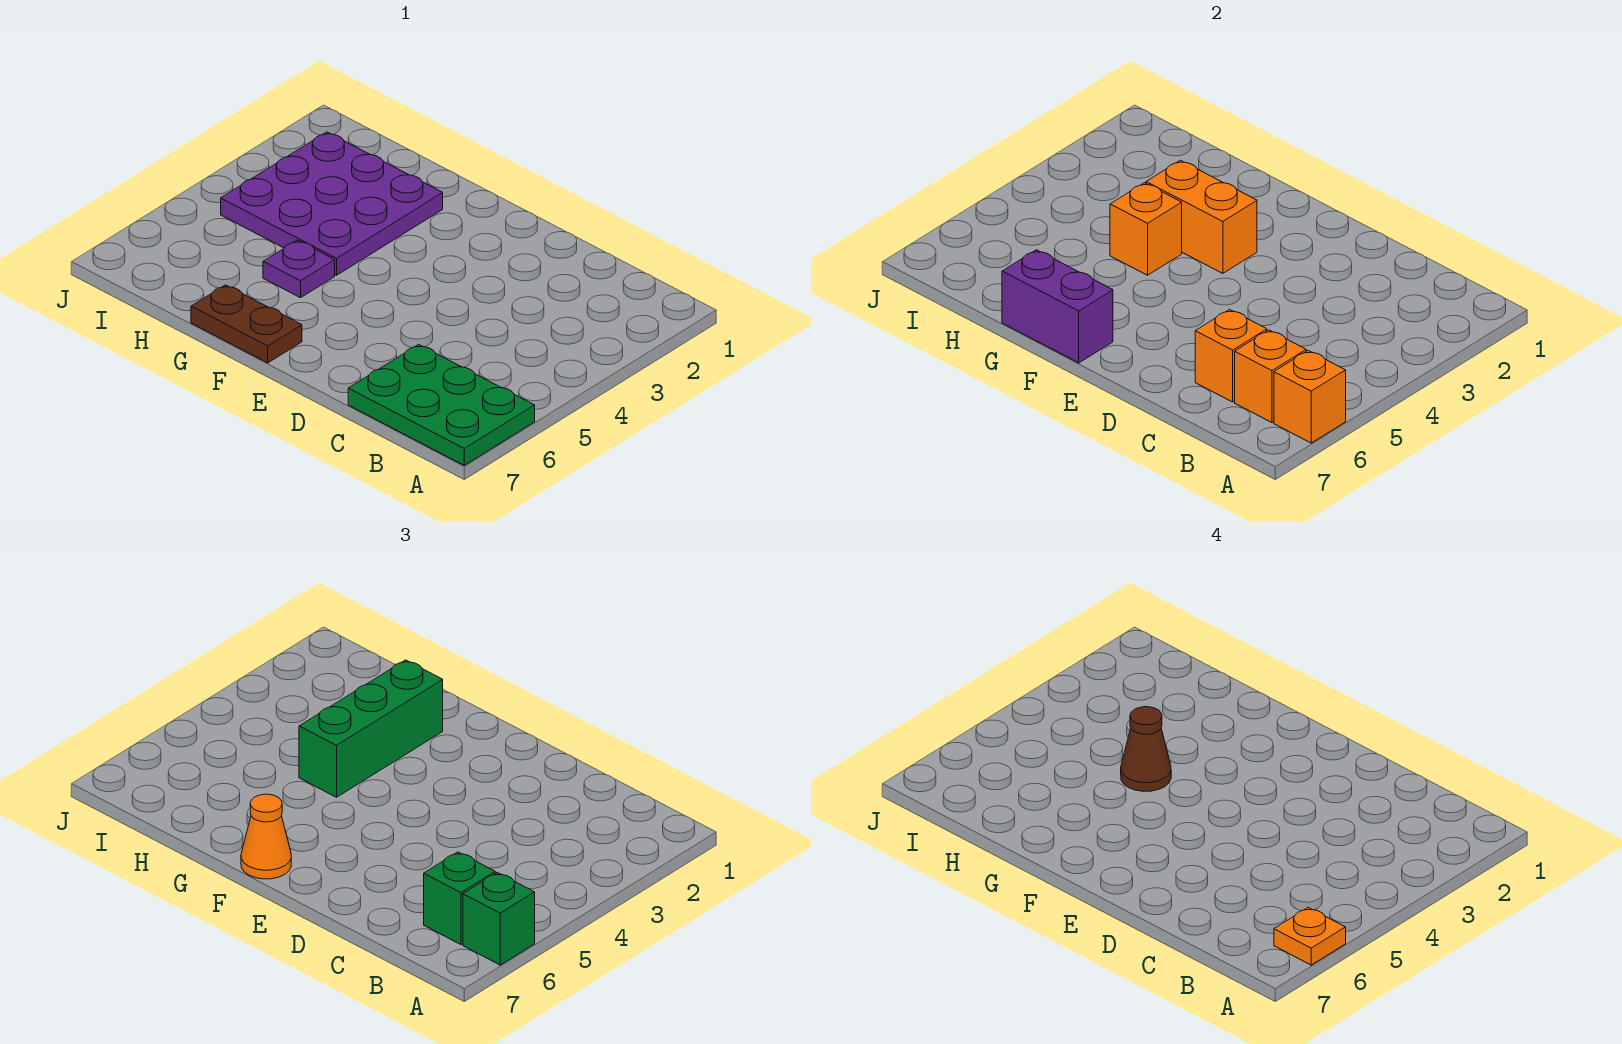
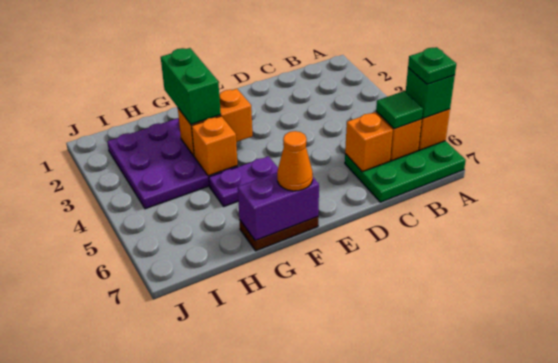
orange plate A6 level 4 -> green plate A6 level 4
green brick B6 level 3 -> green tile B6 level 3
green brick G2:G4 level 3 -> green brick G2:G3 level 3
brown cone G4 level 4 -> none
purple plate G5 level 1 -> purple plate F5:G5 level 1

